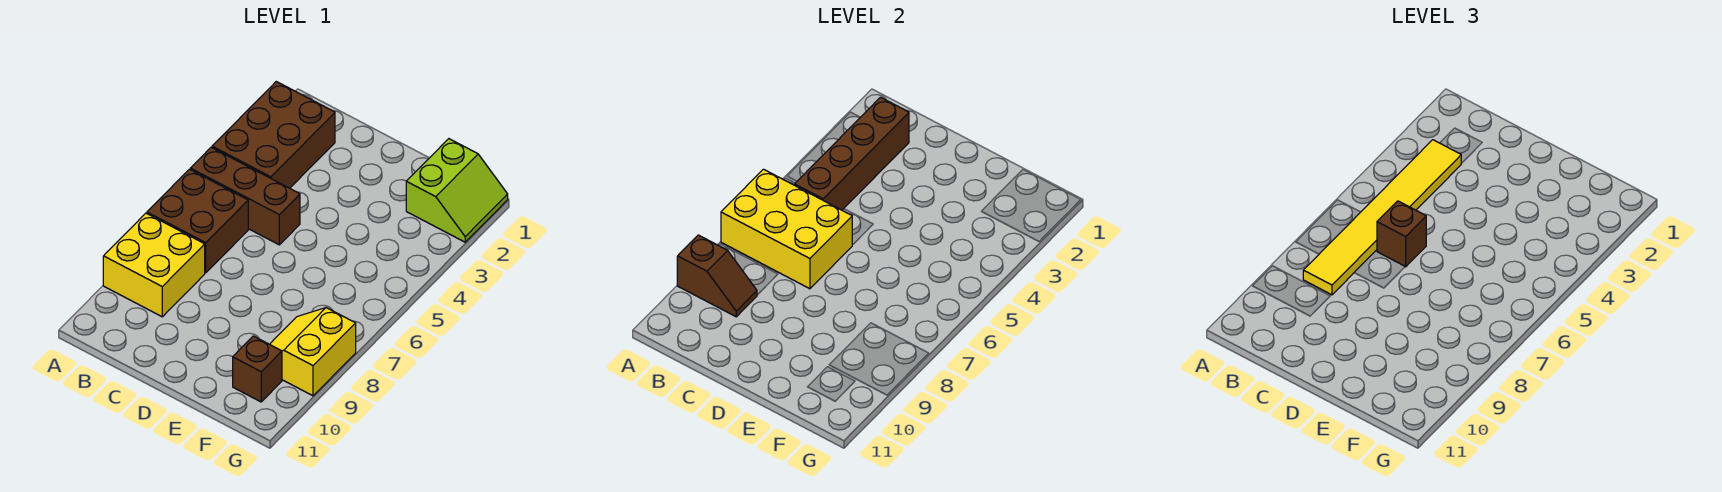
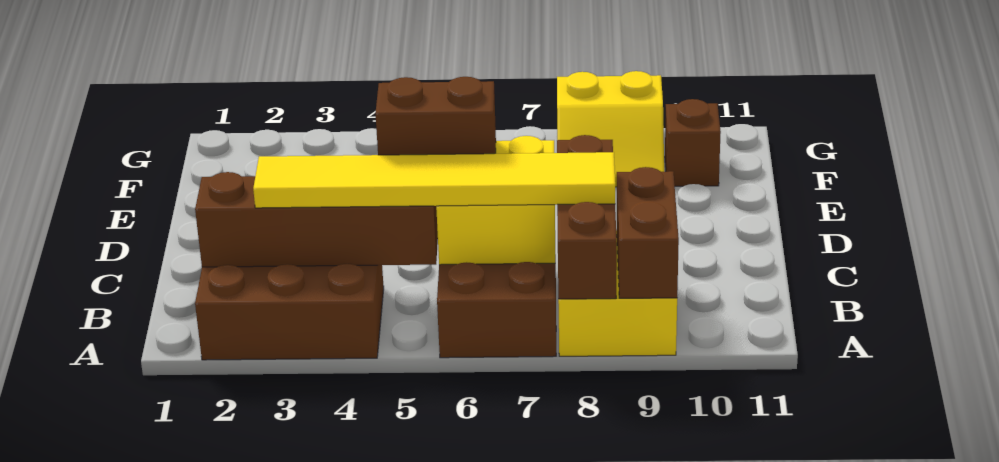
brown brick A5:C5 level 1 -> brown brick A8:C8 level 2
yellow brick A6:C7 level 2 -> yellow brick B6:C7 level 2
brown slope A9:B9 level 2 top A -> brown brick A9:B9 level 2
brown brick C6 level 3 -> brown brick C5:C6 level 3
lime slope F1:G2 level 1 top F -> none

